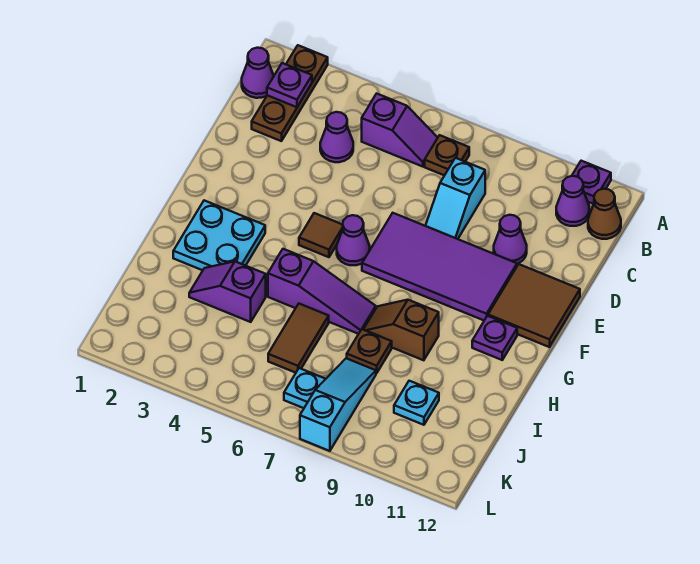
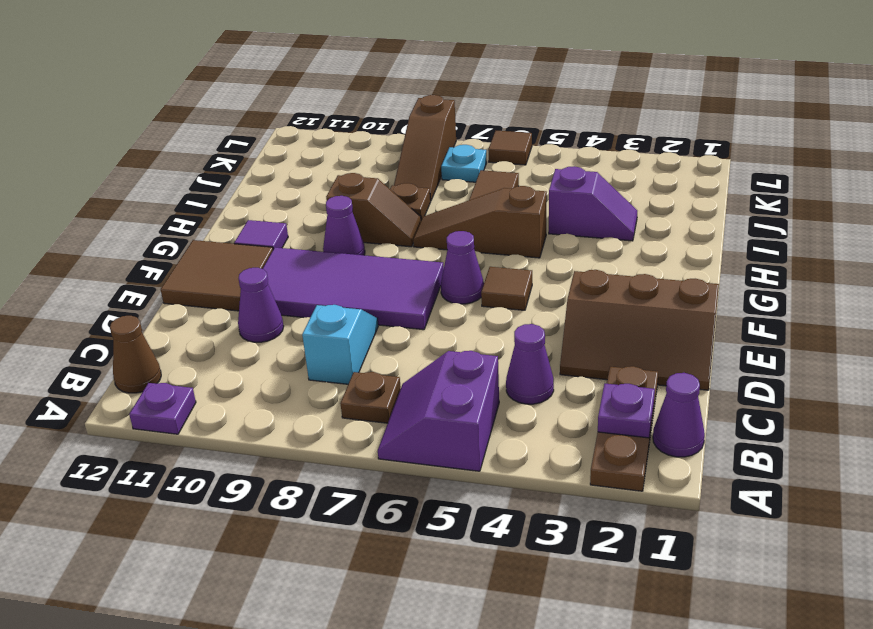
purple slope B5:B6 level 1 top 5 -> purple slope A5:B6 level 1 top 5
purple cone B11 level 1 -> purple cone G9 level 1
none -> brown slope D1:E3 level 1 top E
cyan plate G2:H3 level 1 -> none
purple plate G11 level 1 -> purple tile G11 level 1
purple slope H5:H7 level 1 top 5 -> brown slope H5:H7 level 1 top 5
cyan slope J8:L8 level 1 top L -> brown slope J8:L8 level 1 top L
cyan plate J10 level 1 -> none
none -> brown tile L6 level 1

